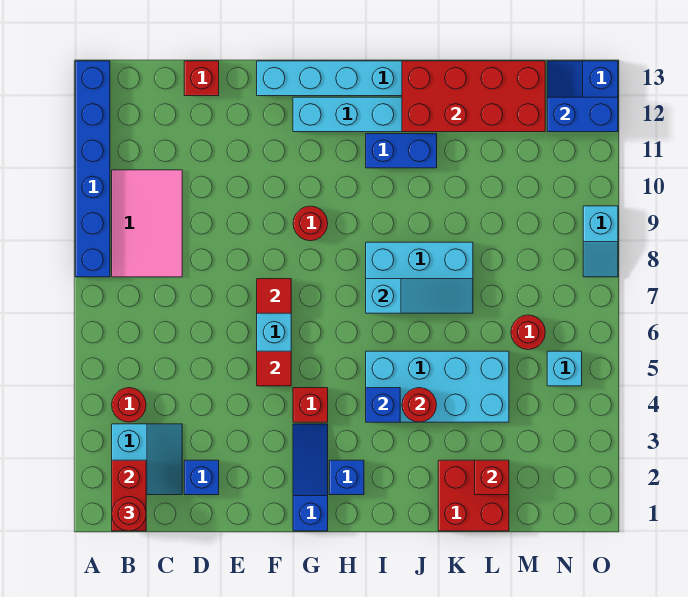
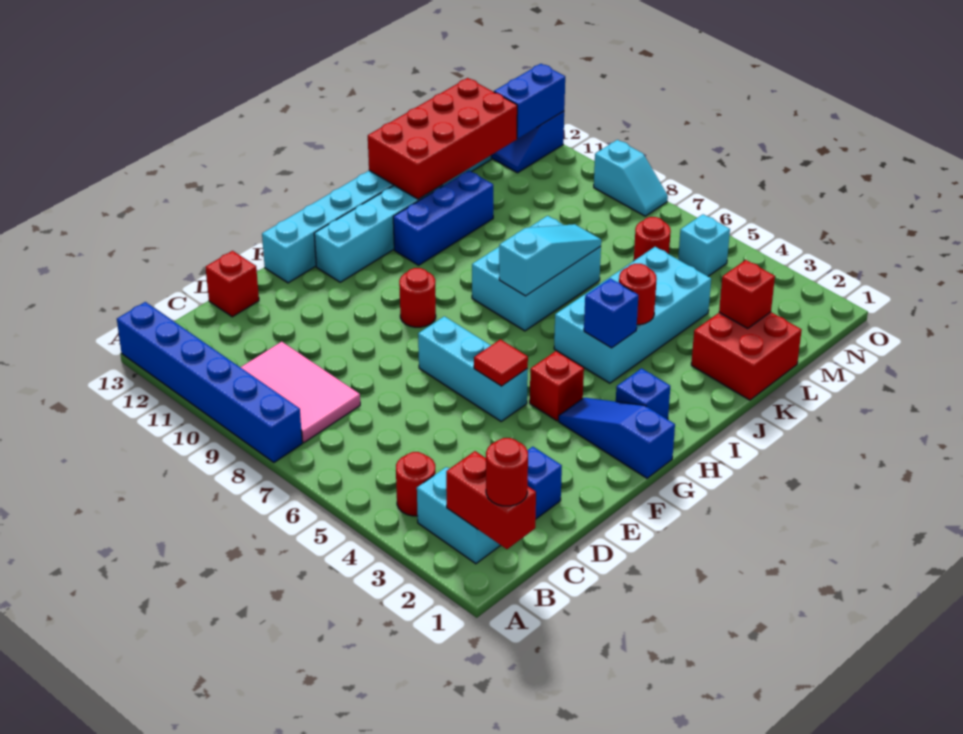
red tile F7 level 2 -> none
blue brick I11:J11 level 1 -> blue brick I11:K11 level 1

